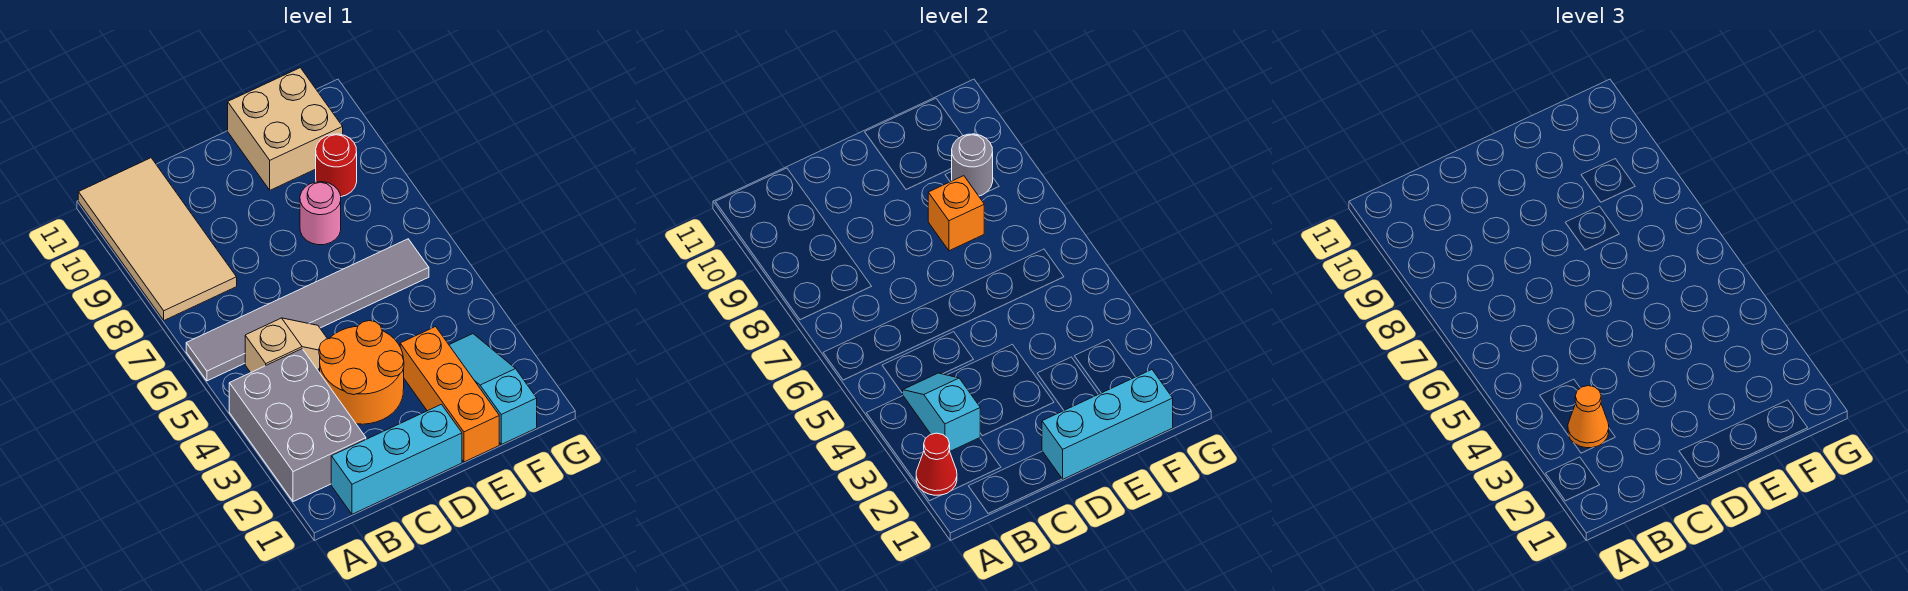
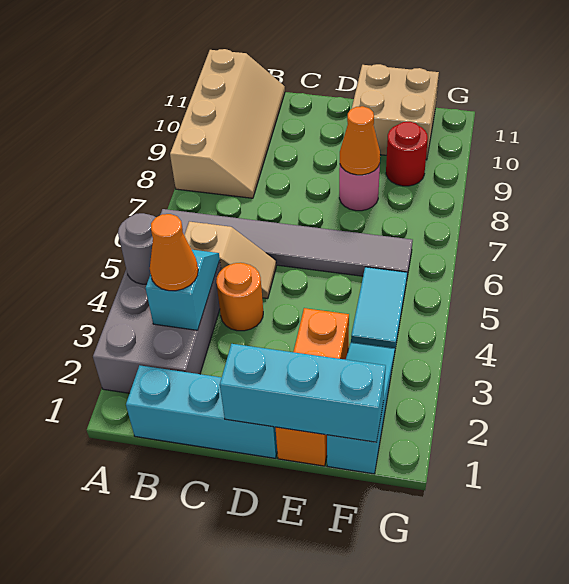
red cone A2 level 2 -> none
tan tile A8:B11 level 1 -> tan slope A8:B11 level 1 top A
orange round brick C3:D4 level 1 -> orange round brick C4 level 1
orange brick E8 level 2 -> orange cone E8 level 2
none -> cyan tile F4:F5 level 1
grey round brick F9 level 2 -> grey round brick A4 level 2

